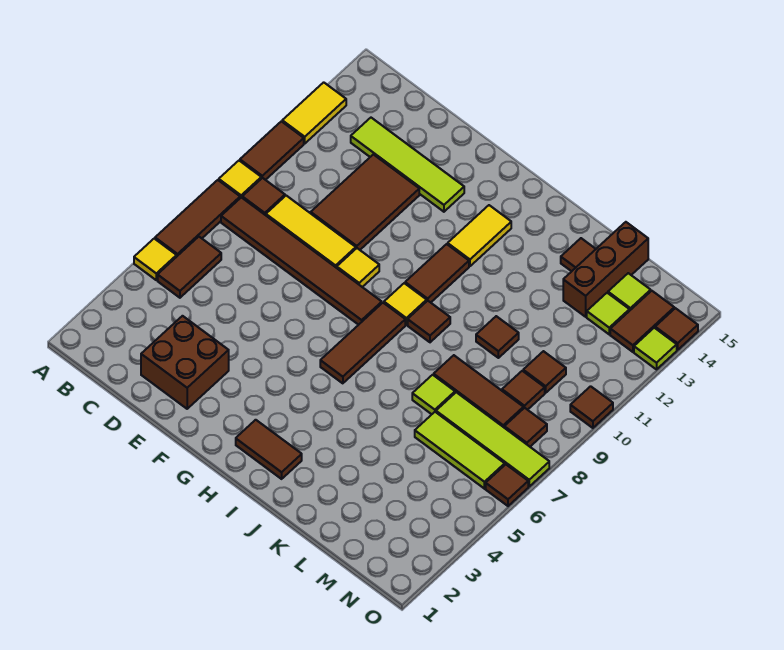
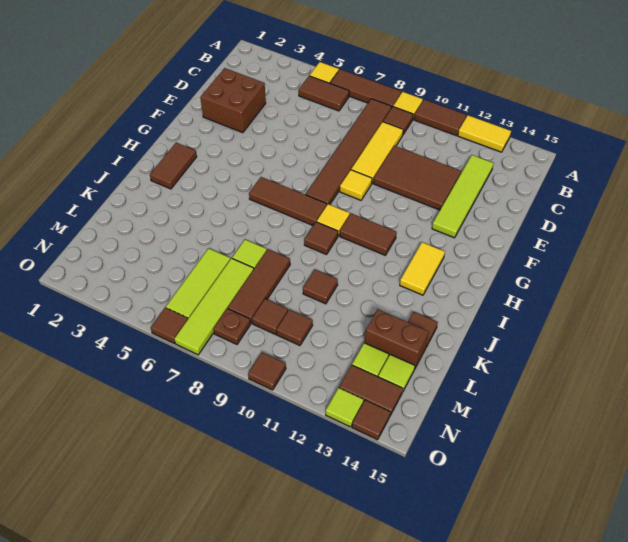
yellow tile H12:H13 level 1 -> yellow tile H13:I13 level 1
brown brick L13:L15 level 1 -> brown brick L13:L14 level 1
brown tile N8 level 1 -> brown plate N8 level 1

